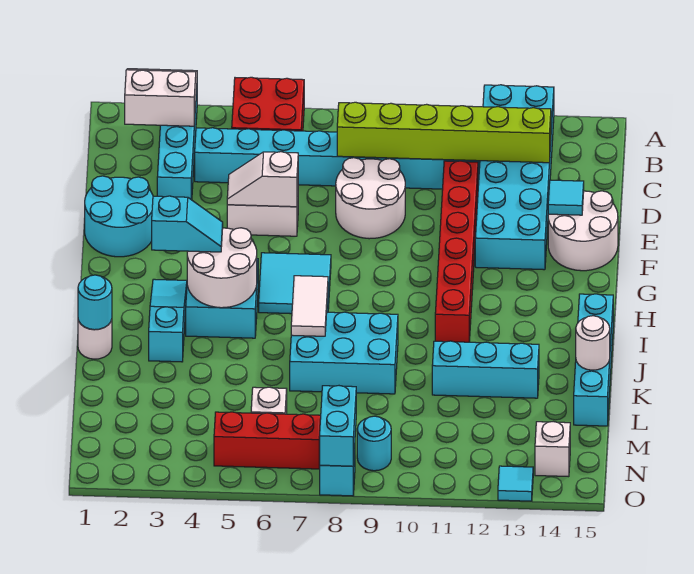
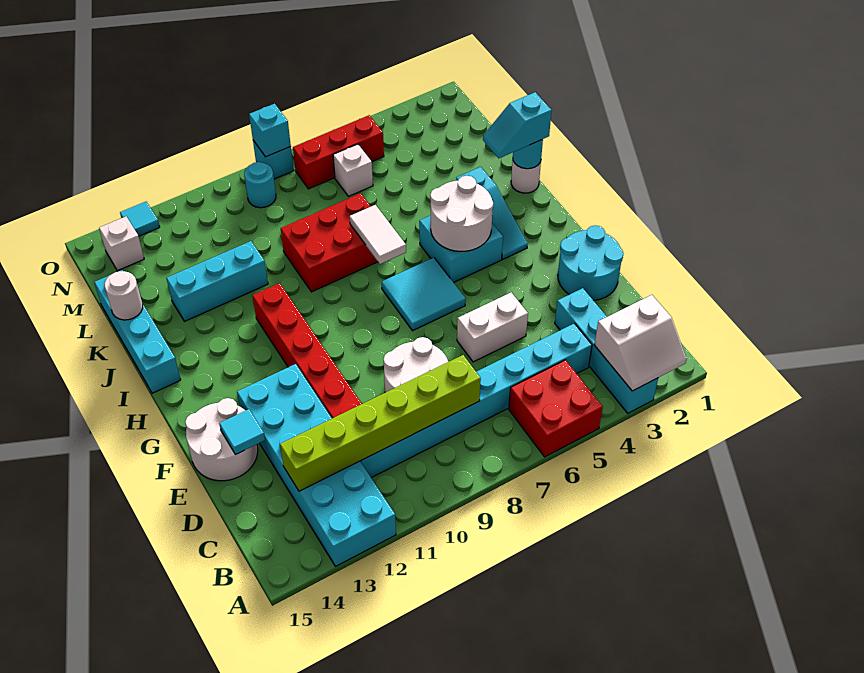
white slope E5:E6 level 2 top 6 -> none
cyan slope H3:H4 level 3 top 3 -> cyan slope J1:J2 level 3 top 1
cyan brick J7:K9 level 1 -> red brick J7:K9 level 1
cyan brick N8:O8 level 2 -> cyan brick O8 level 2

